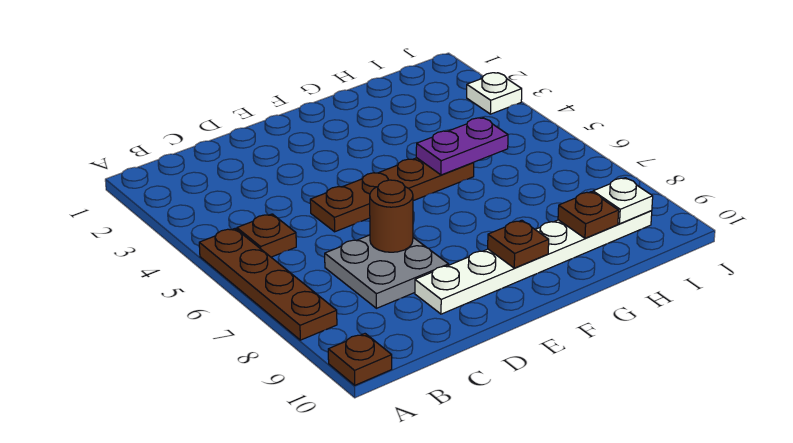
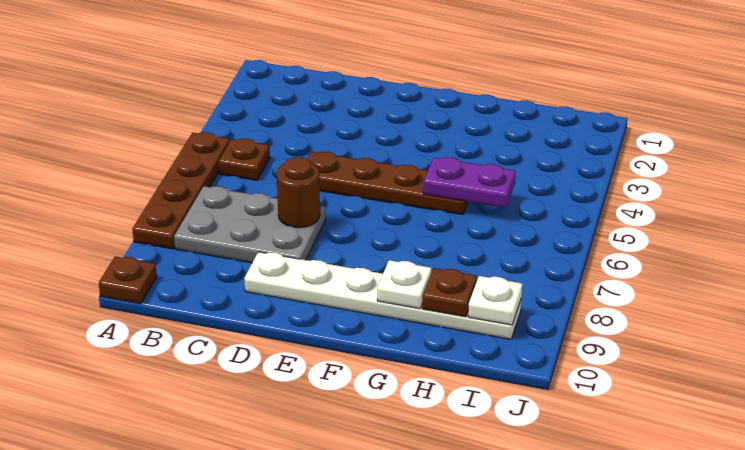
grey plate C7:D8 level 1 -> grey plate B7:D8 level 1
brown plate F9 level 2 -> none
white plate J3 level 1 -> white plate G9 level 2

